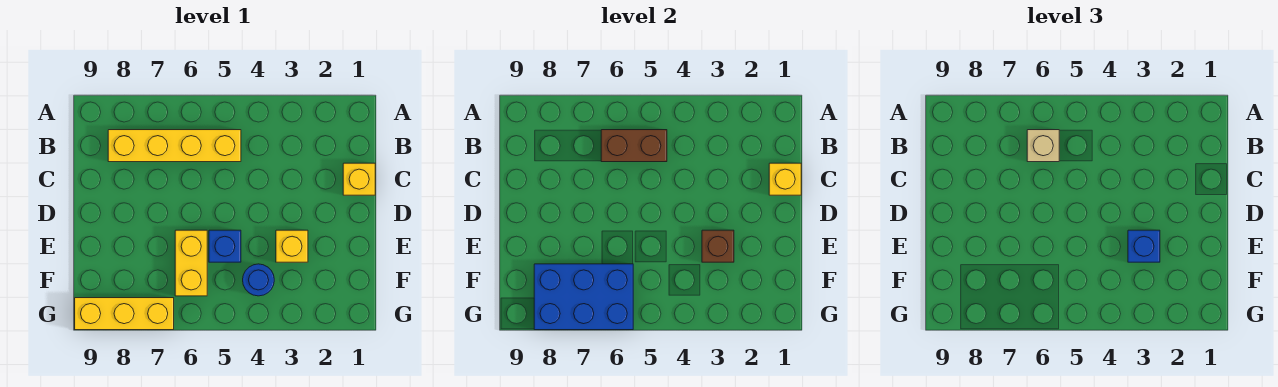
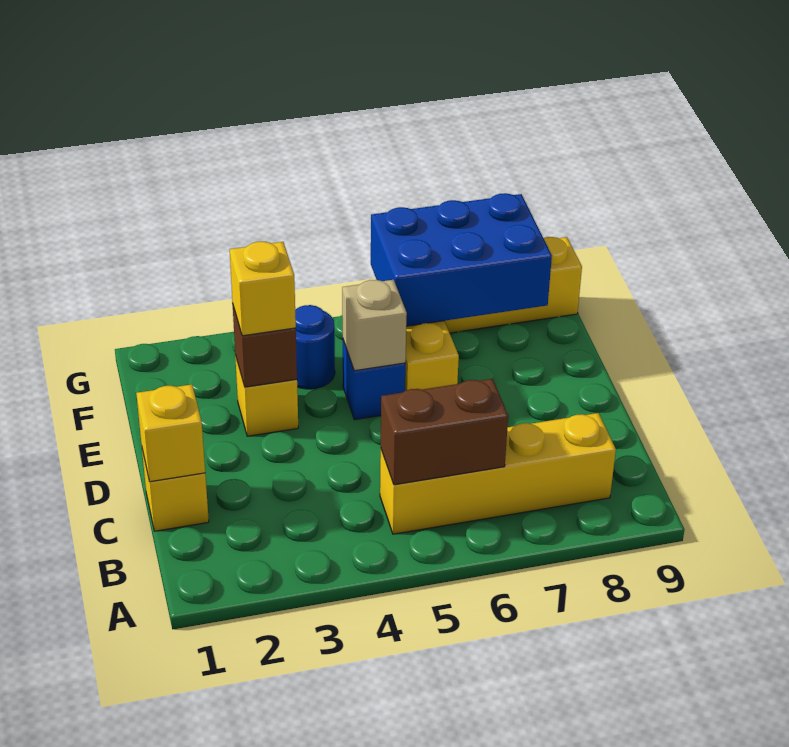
tan brick B6 level 3 -> tan brick E5 level 2
blue brick E3 level 3 -> yellow brick E3 level 3

